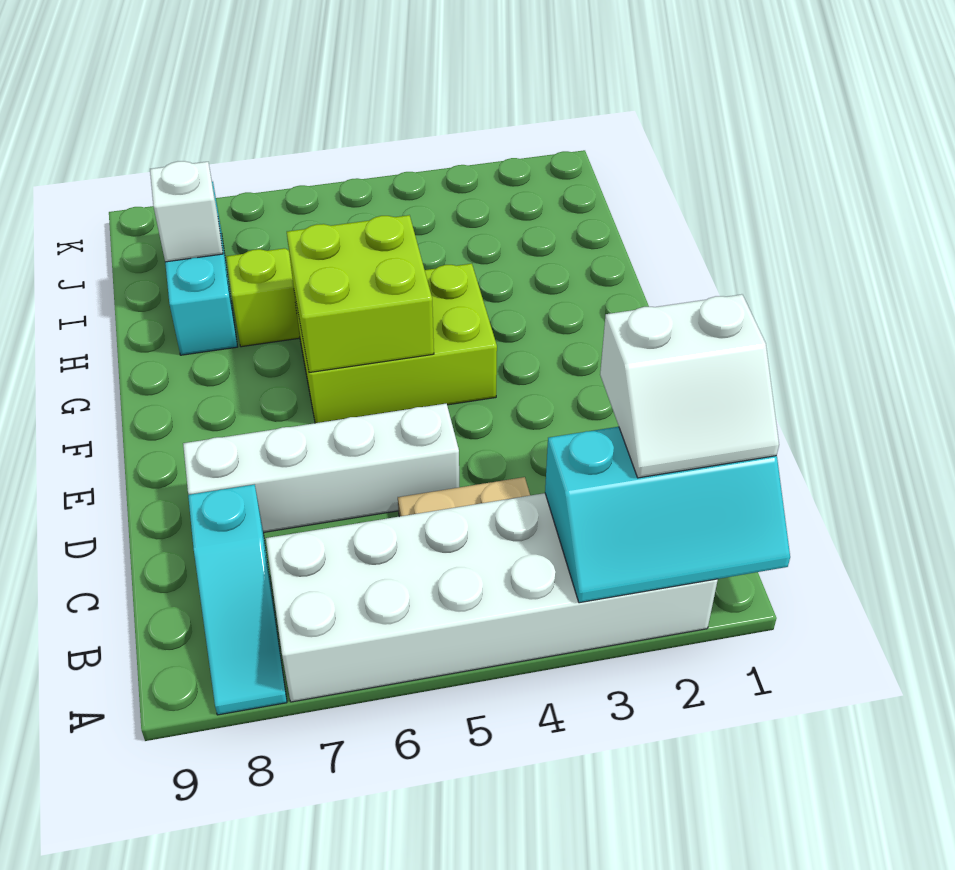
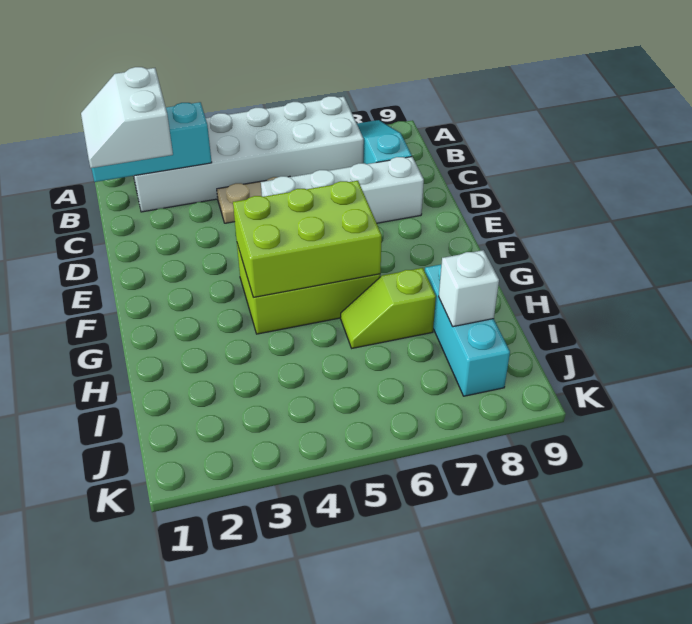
white slope B1:C2 level 3 top C -> white slope B1:C2 level 3 top 2
lime brick F5:G6 level 2 -> lime brick F4:G6 level 2

